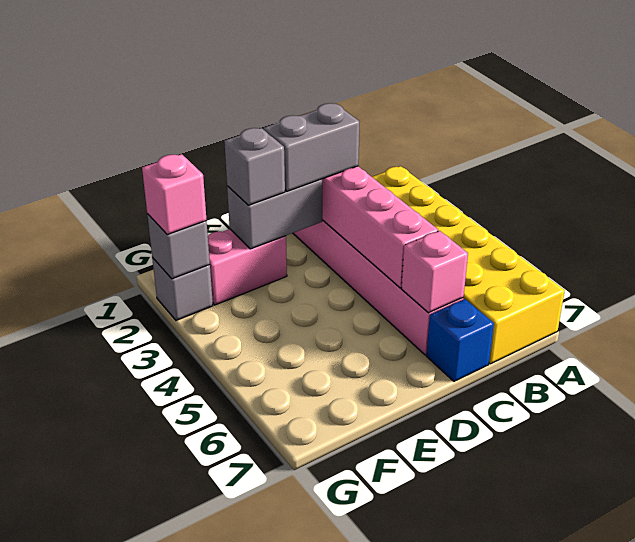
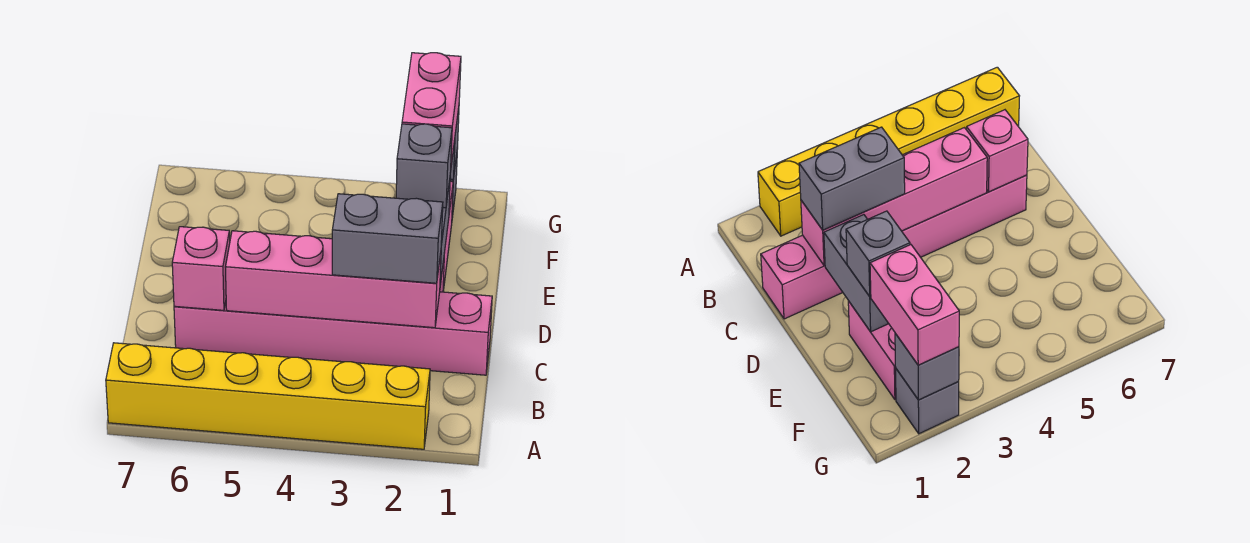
yellow brick A2:B7 level 1 -> yellow brick A2:A7 level 1
grey brick C2:D2 level 3 -> grey brick C2:C3 level 3
blue brick C7 level 1 -> none
pink brick G2 level 3 -> pink brick F2:G2 level 3

